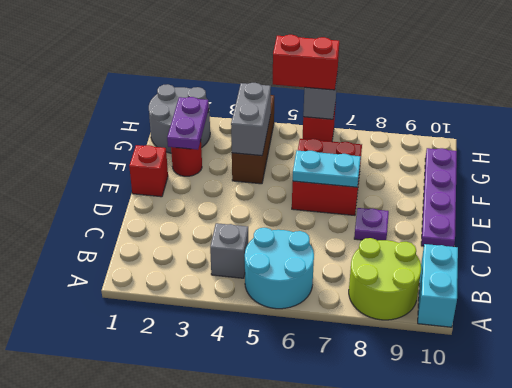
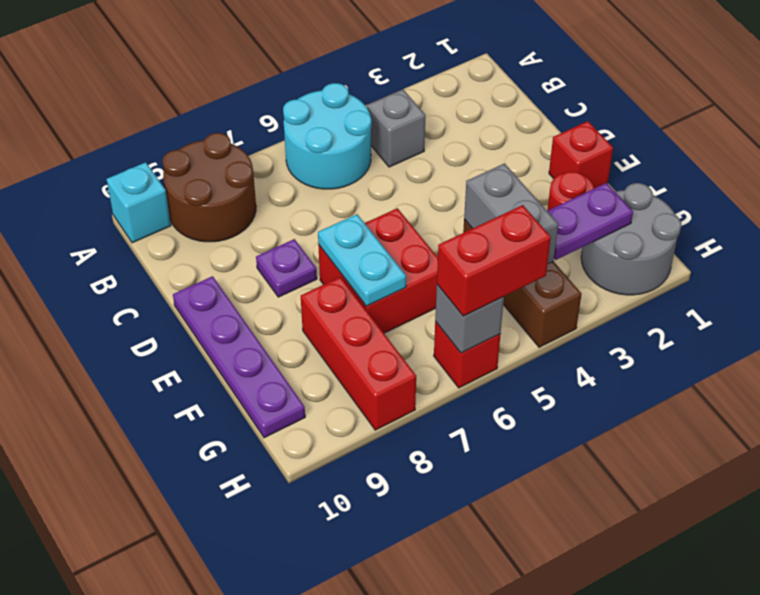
lime round brick A8:B9 level 1 -> brown round brick A8:B9 level 1
cyan brick A10:B10 level 1 -> cyan brick A10 level 1
cyan plate E6:E7 level 2 -> cyan plate E7:F7 level 2
purple plate F2:G2 level 2 -> purple plate G2:G3 level 2
none -> red brick F8:H8 level 1

